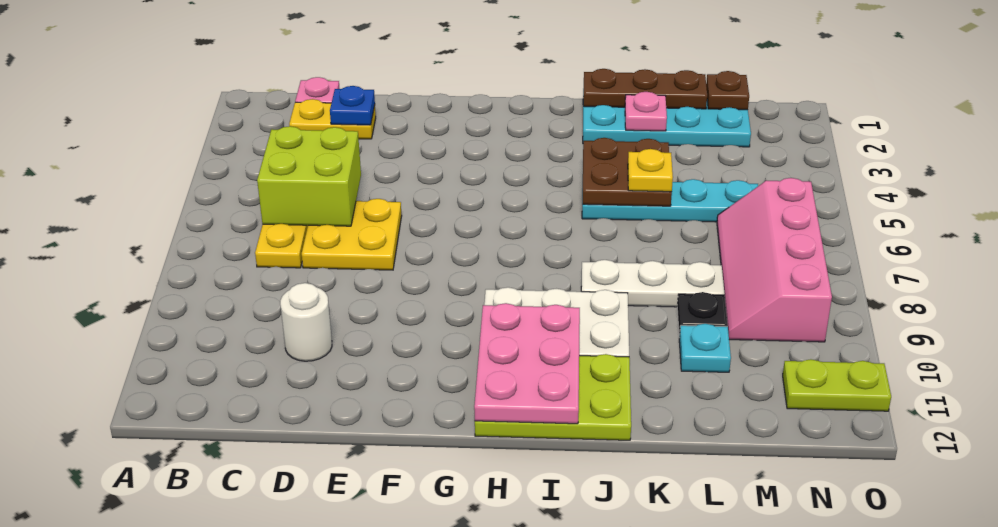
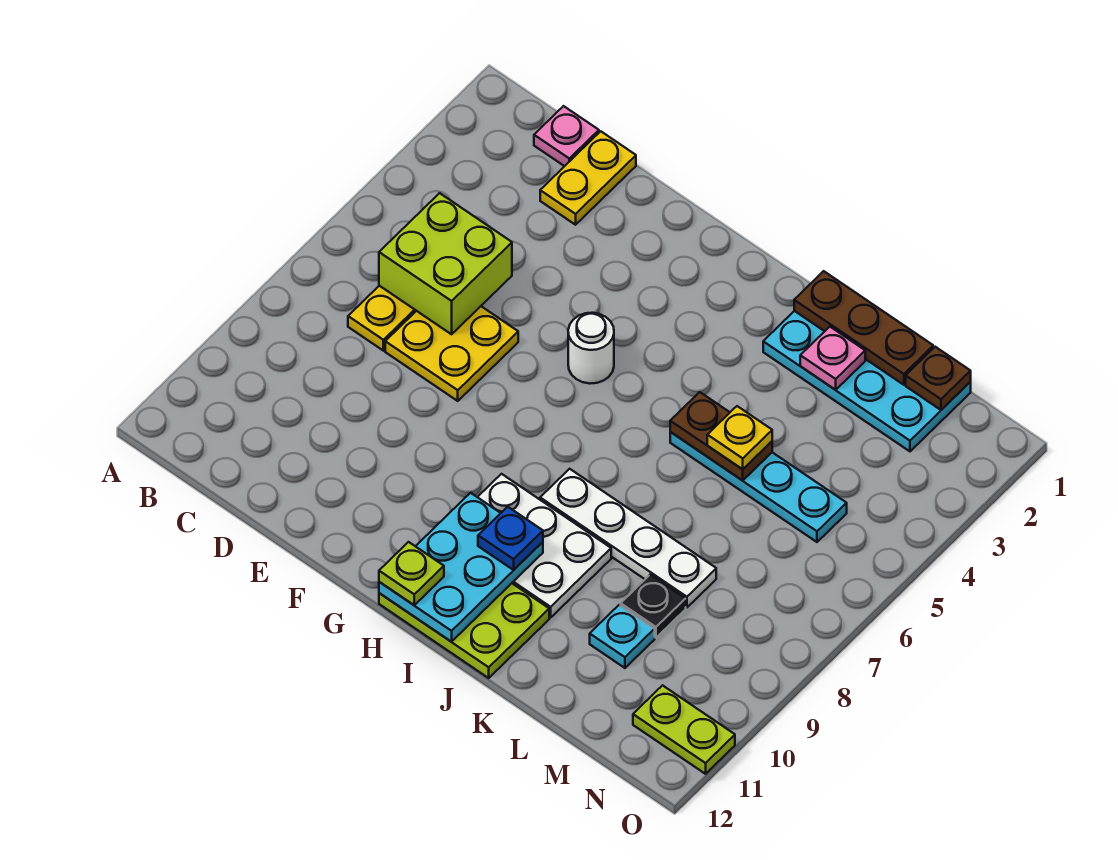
yellow plate C2:D2 level 1 -> yellow plate D1:D2 level 1
blue plate D2 level 2 -> blue plate I10 level 3
white round brick D10 level 1 -> white round brick G5 level 1
pink plate H10:I12 level 2 -> cyan plate H10:I12 level 2
none -> lime plate H12 level 3
brown plate J4:K5 level 2 -> brown plate J5:K5 level 2
white plate J8:L8 level 1 -> white plate I8:L8 level 1
pink slope M6:N9 level 1 top N -> none

